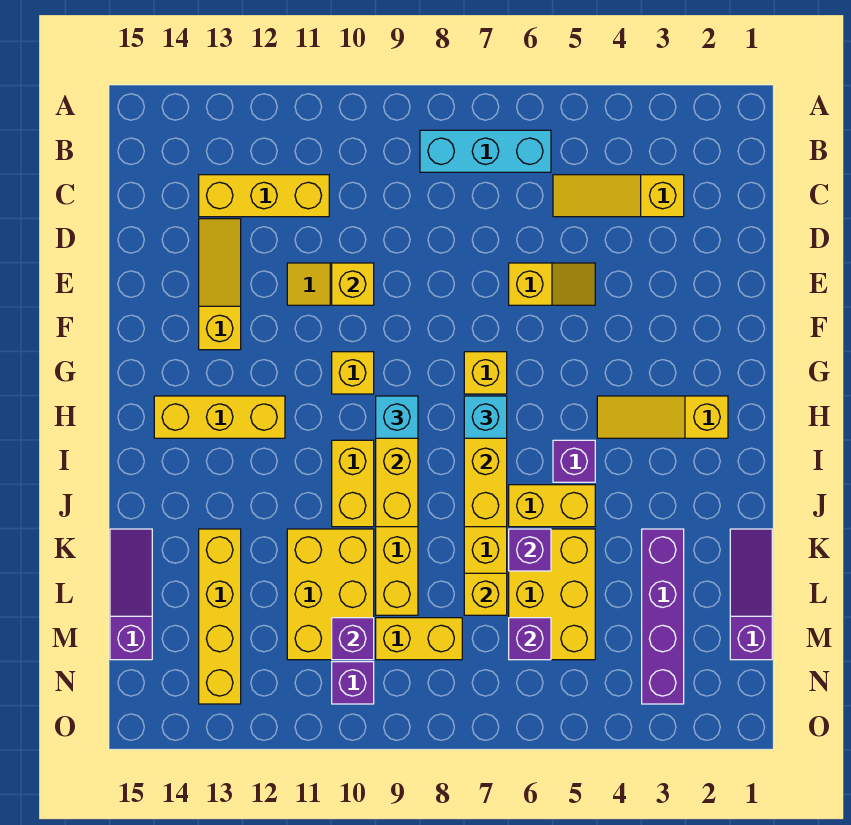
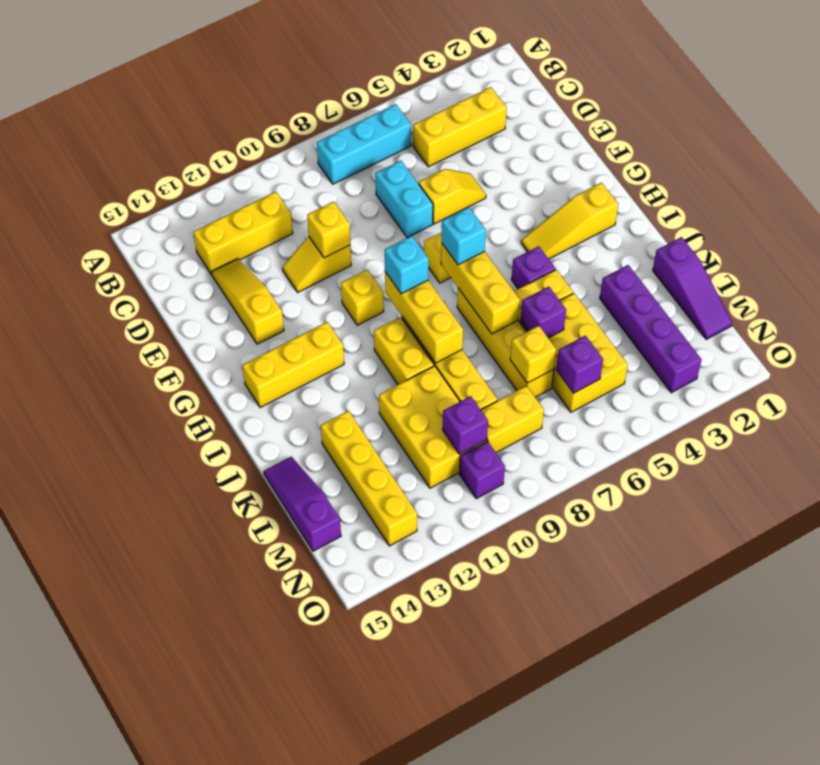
yellow slope C3:C5 level 1 top 3 -> yellow brick C3:C5 level 1
none -> cyan brick D7:E7 level 1
purple slope K1:M1 level 1 top M -> purple slope K1:M1 level 1 top K

